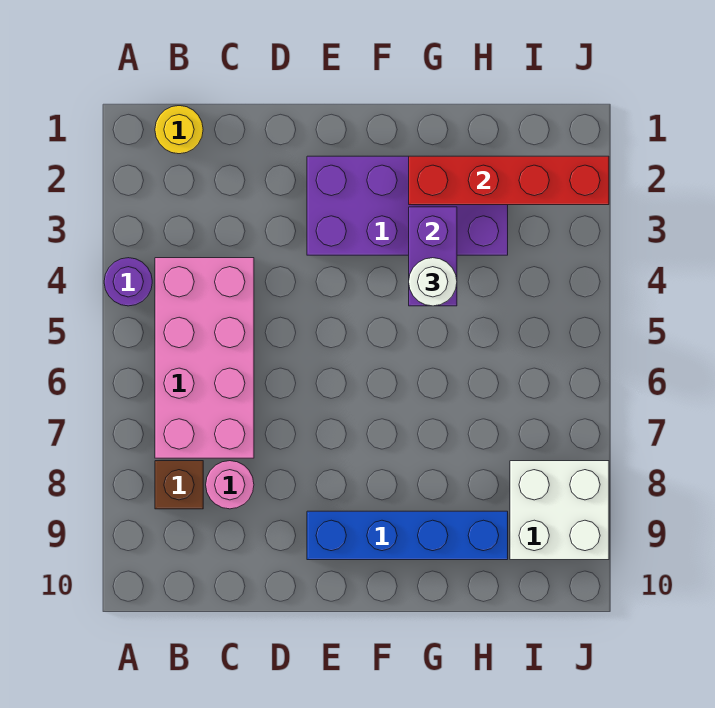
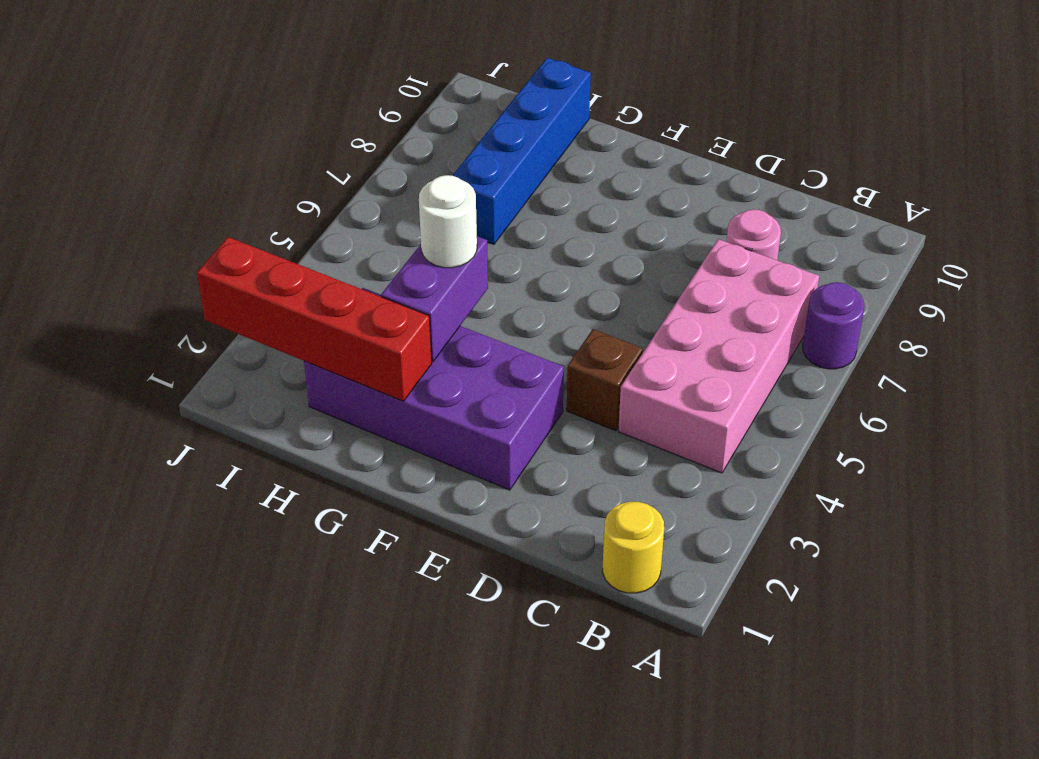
purple round brick A4 level 1 -> purple round brick A7 level 1
brown brick B8 level 1 -> brown brick D4 level 1
blue brick E9:H9 level 1 -> blue brick H7:H10 level 1
white brick I8:J9 level 1 -> none

